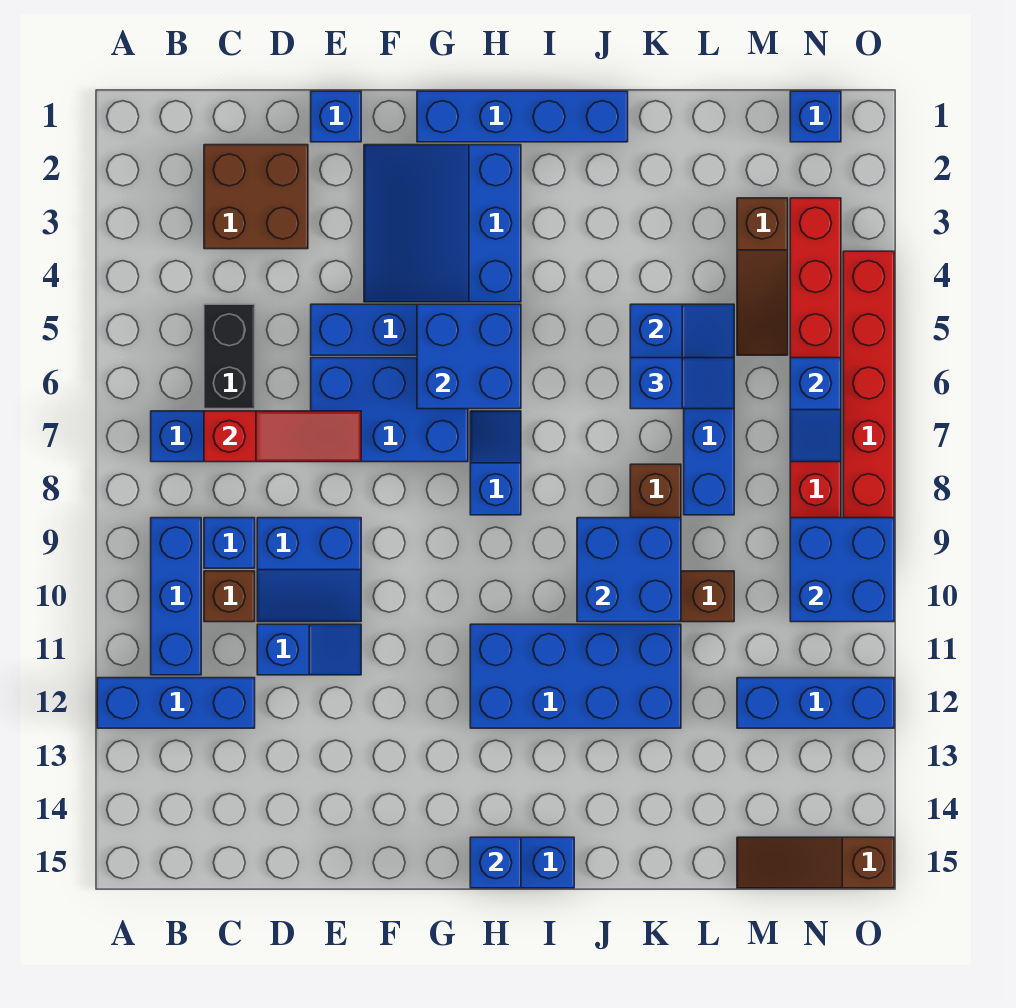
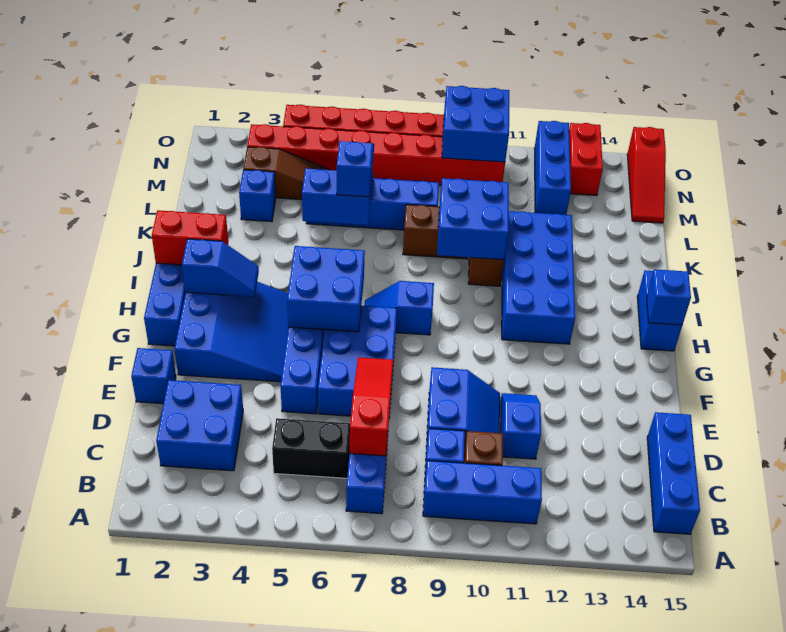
blue brick A12:C12 level 1 -> blue brick B15:D15 level 1
brown brick C2:D3 level 1 -> blue brick C2:D3 level 1
blue slope F2:H4 level 1 top H -> blue slope F2:H4 level 1 top 2
none -> red brick I1:I2 level 2
brown slope M15:O15 level 1 top O -> red slope M15:O15 level 1 top O
blue brick N1 level 1 -> blue brick L3 level 1
blue slope N6:N7 level 2 top 6 -> blue slope H2:H3 level 2 top 2
none -> red brick N13:O13 level 1

